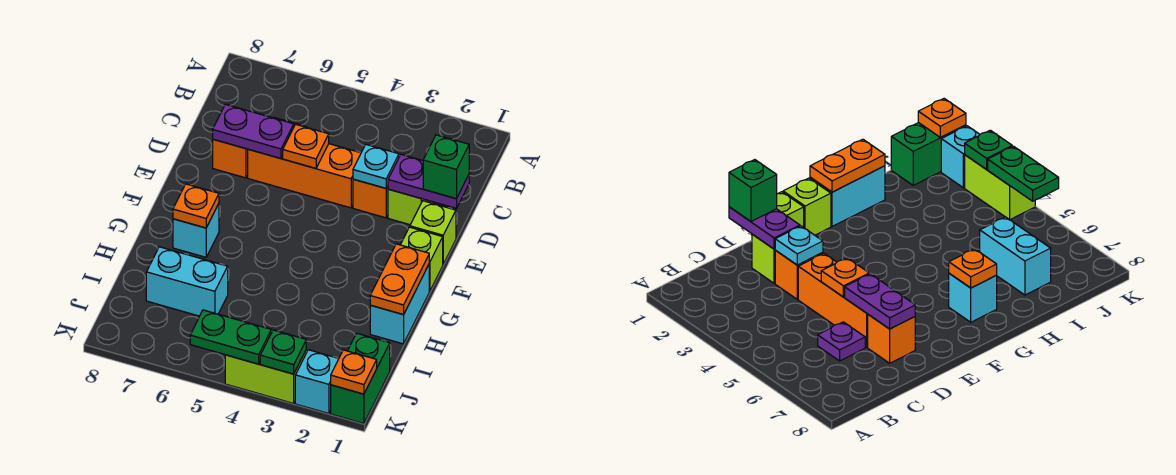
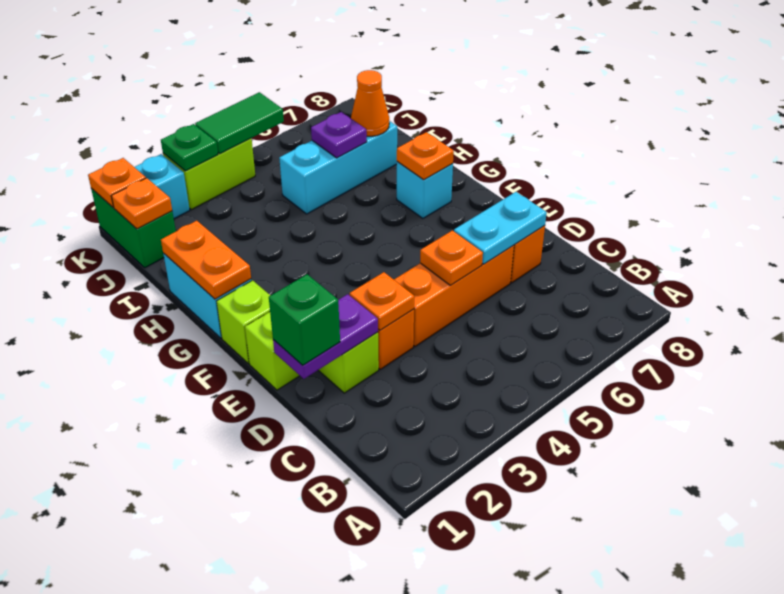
purple plate C6 level 1 -> purple plate I6 level 2
cyan plate D3 level 2 -> orange plate D3 level 2
purple plate D6:D7 level 2 -> cyan plate D6:D7 level 2
cyan brick I6:I7 level 1 -> cyan brick I5:I7 level 1
none -> orange cone I7 level 2
none -> orange plate J1 level 2
green plate K4:K5 level 2 -> green tile K4:K5 level 2

